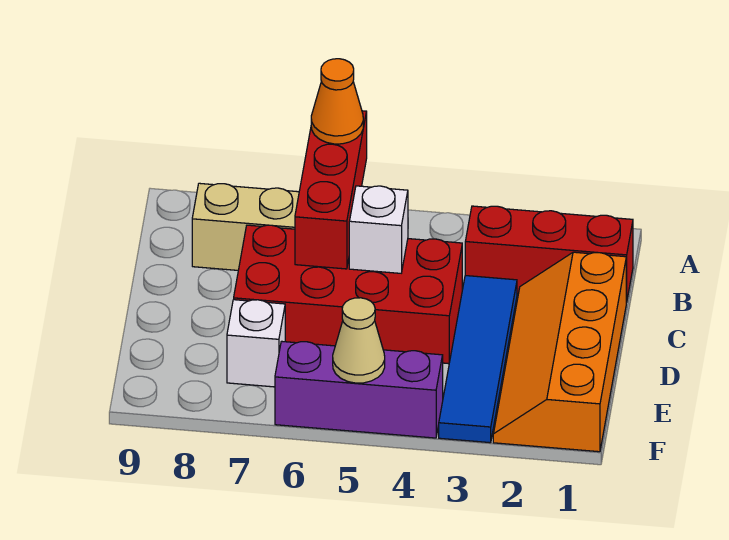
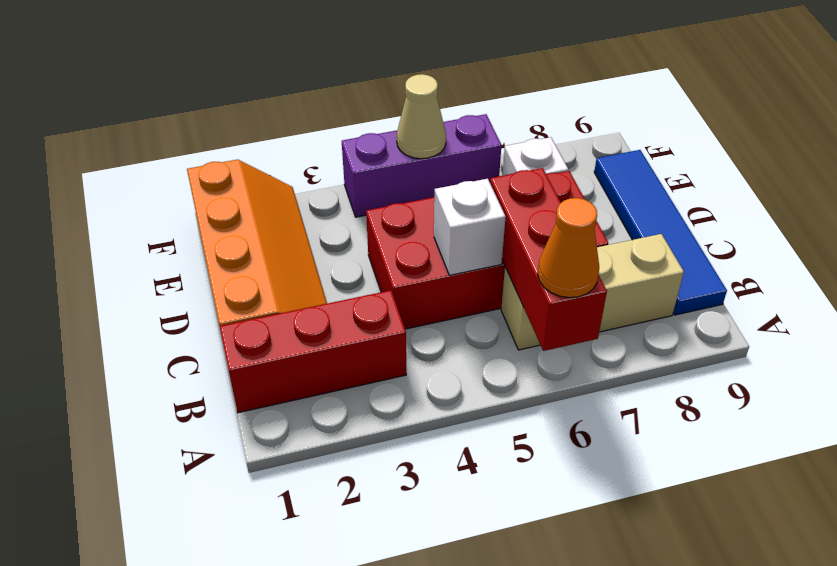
blue tile C3:F3 level 1 -> blue tile B9:E9 level 1

